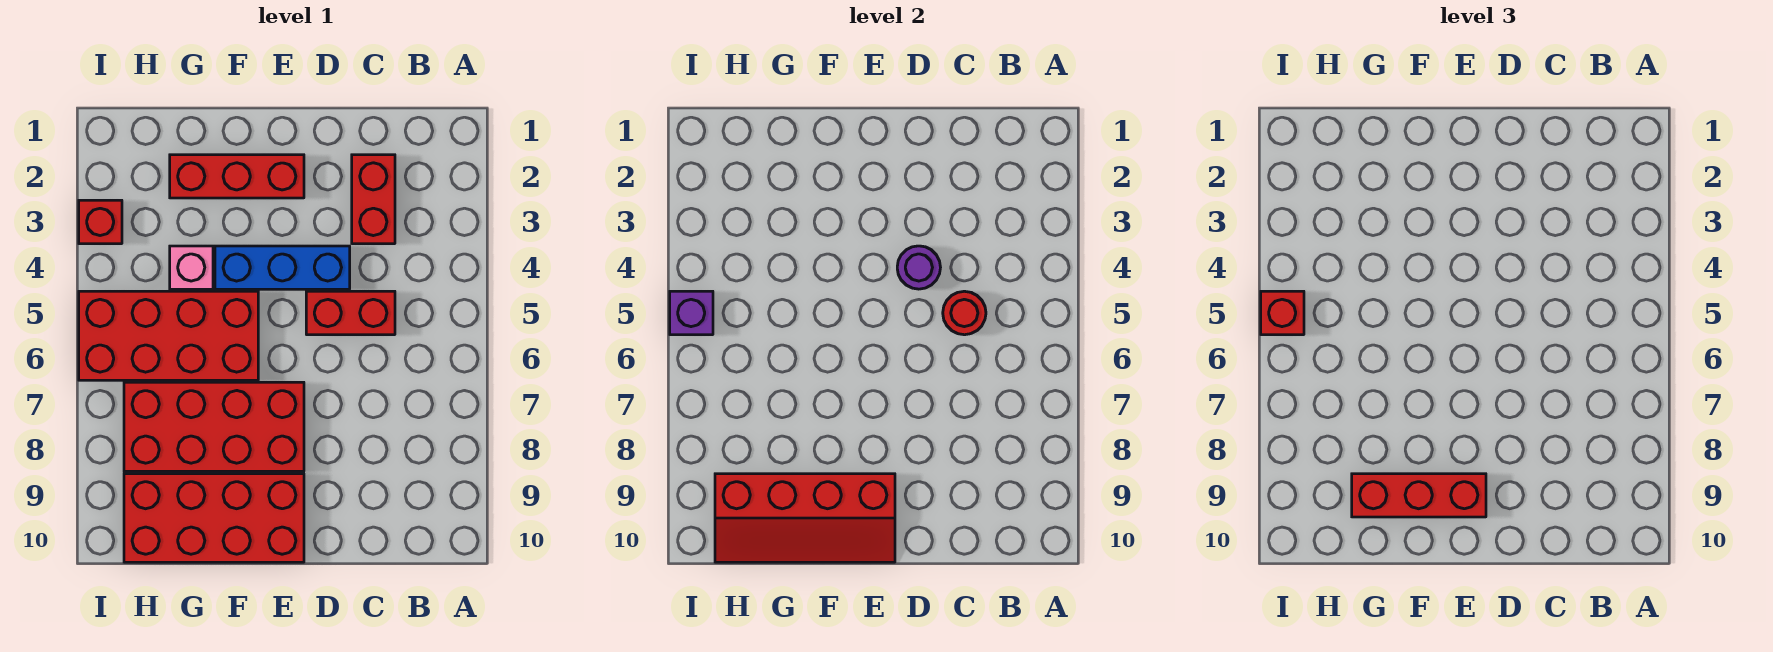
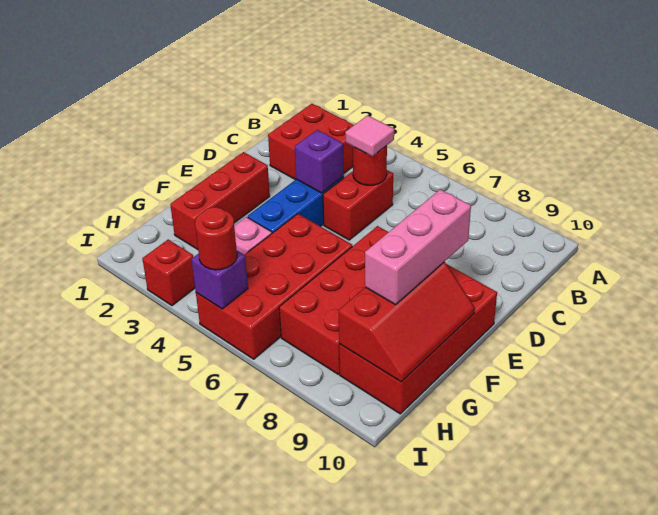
red brick C2:C3 level 1 -> red brick B2:C3 level 1
none -> pink tile C5 level 3
purple round brick D4 level 2 -> purple brick D4 level 2
red slope E9:H10 level 2 top 9 -> red slope F9:H10 level 2 top 9
red brick E9:G9 level 3 -> pink brick E9:G9 level 3
red brick I5 level 3 -> red round brick I5 level 3

